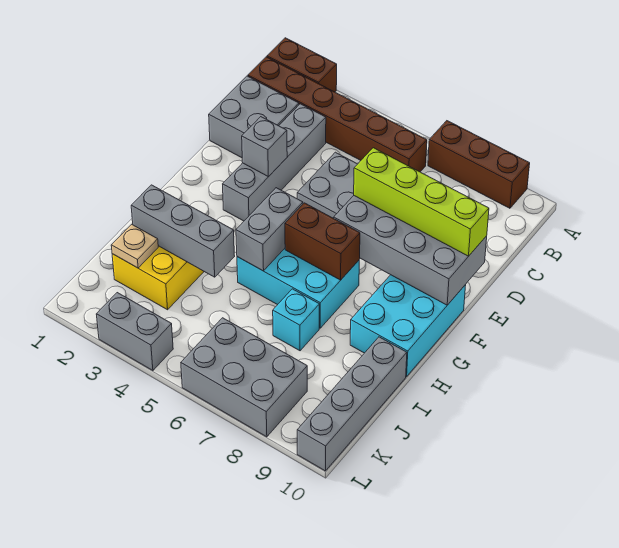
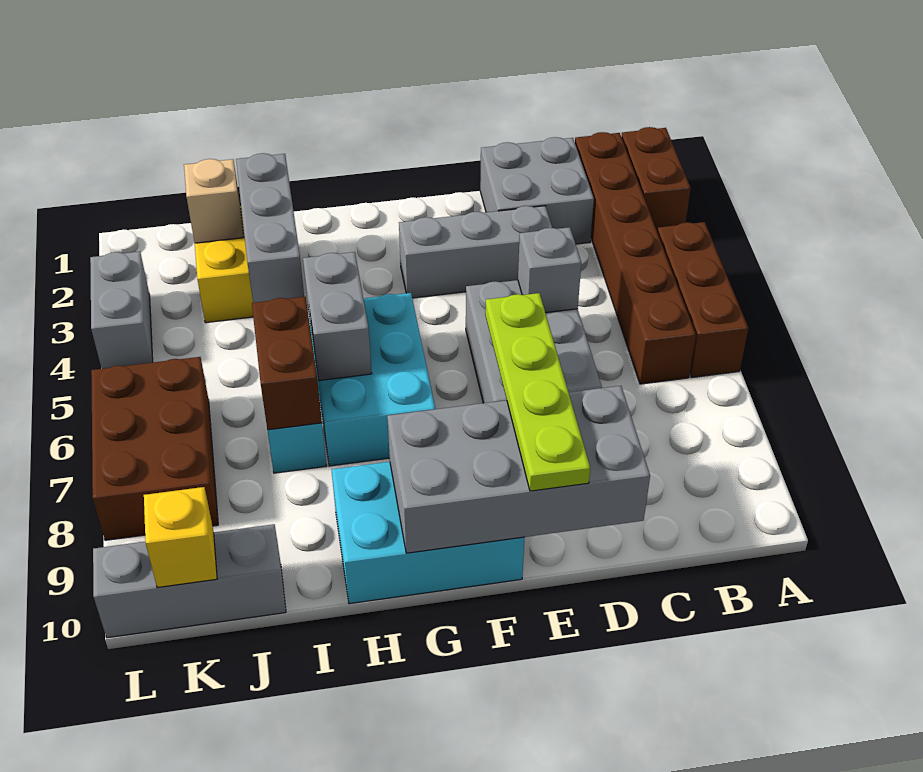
brown brick A7:A9 level 1 -> brown brick A4:A6 level 1
grey brick C3:F3 level 1 -> grey brick D3:F3 level 1
grey brick E3 level 2 -> grey brick D5 level 2
grey brick E7:F10 level 2 -> grey brick D9:G10 level 2
lime brick E7:E10 level 3 -> lime plate E7:E10 level 3
grey brick G5:H5 level 2 -> grey brick H5:H6 level 2
brown brick G6:G7 level 2 -> brown brick I6:I7 level 2
grey brick I10:L10 level 1 -> grey brick J10:L10 level 1
tan plate J2 level 2 -> tan brick J2 level 2
grey brick K6:L8 level 1 -> brown brick K6:L8 level 1
none -> yellow brick K10 level 2

